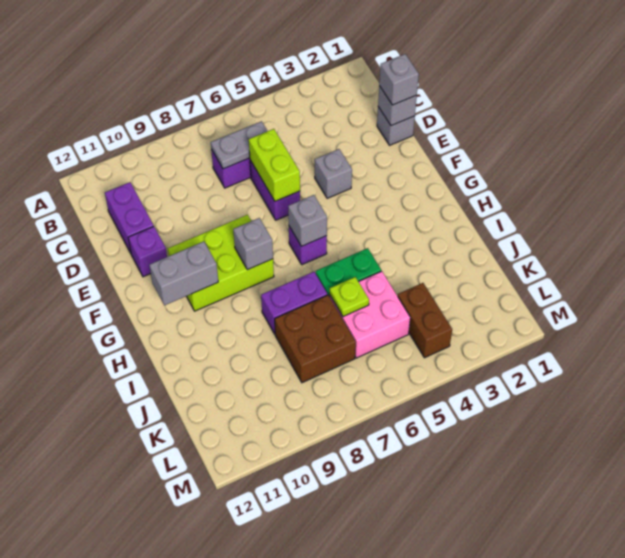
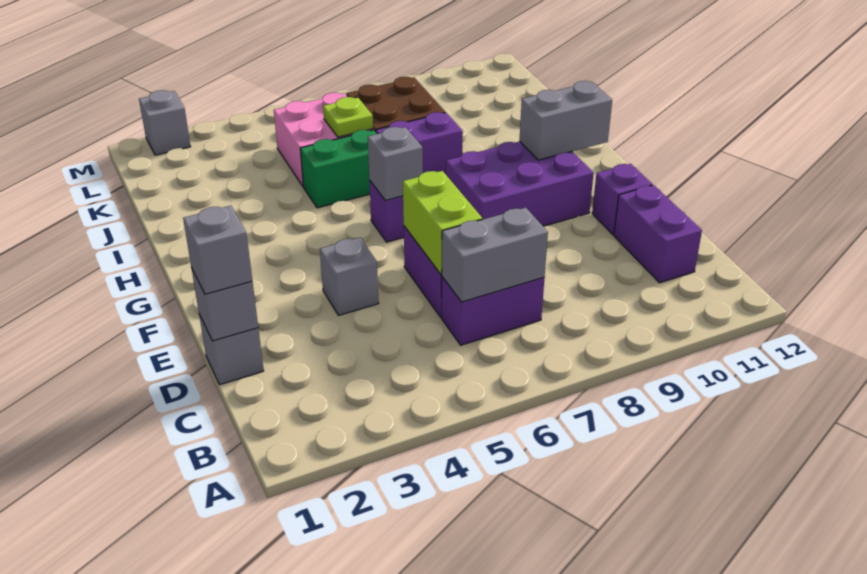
grey plate C6:C7 level 2 -> grey brick C6:C7 level 2
lime brick F8:G10 level 1 -> purple brick F8:G10 level 1
grey brick G8 level 2 -> grey brick M2 level 1
brown brick K4:L4 level 1 -> none

